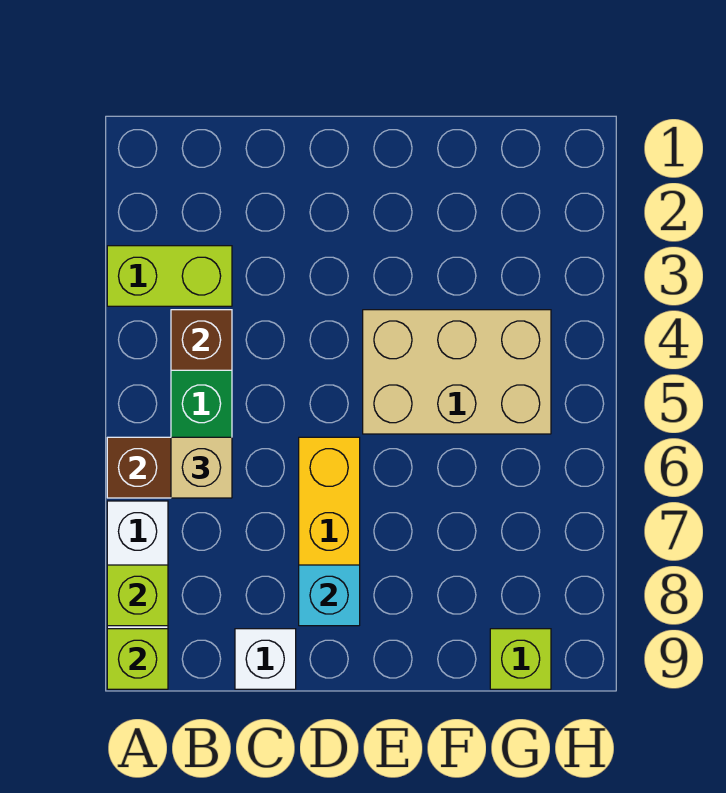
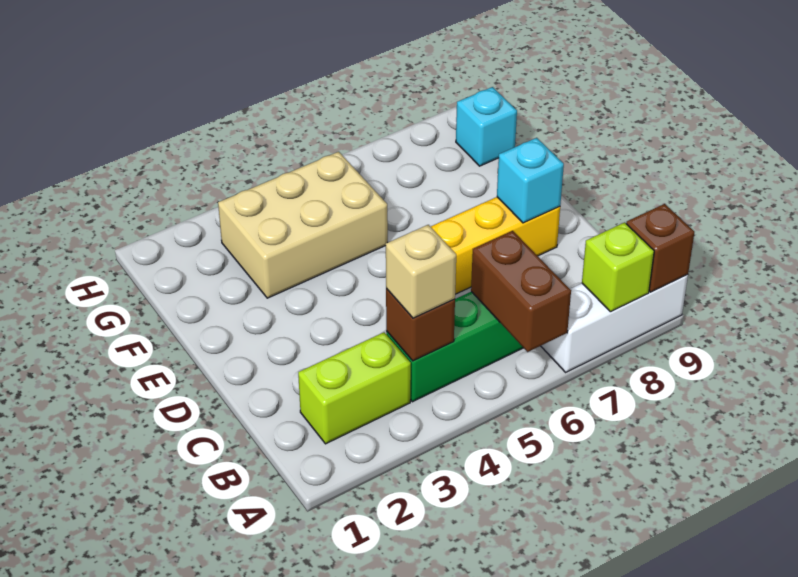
lime brick A3:B3 level 1 -> lime brick B2:B3 level 1
lime brick A9 level 2 -> brown brick A9 level 2
tan brick B6 level 3 -> tan brick B4 level 3
white brick C9 level 1 -> none
tan brick E4:G5 level 1 -> tan brick F3:G5 level 1
lime brick G9 level 1 -> cyan brick G9 level 1

